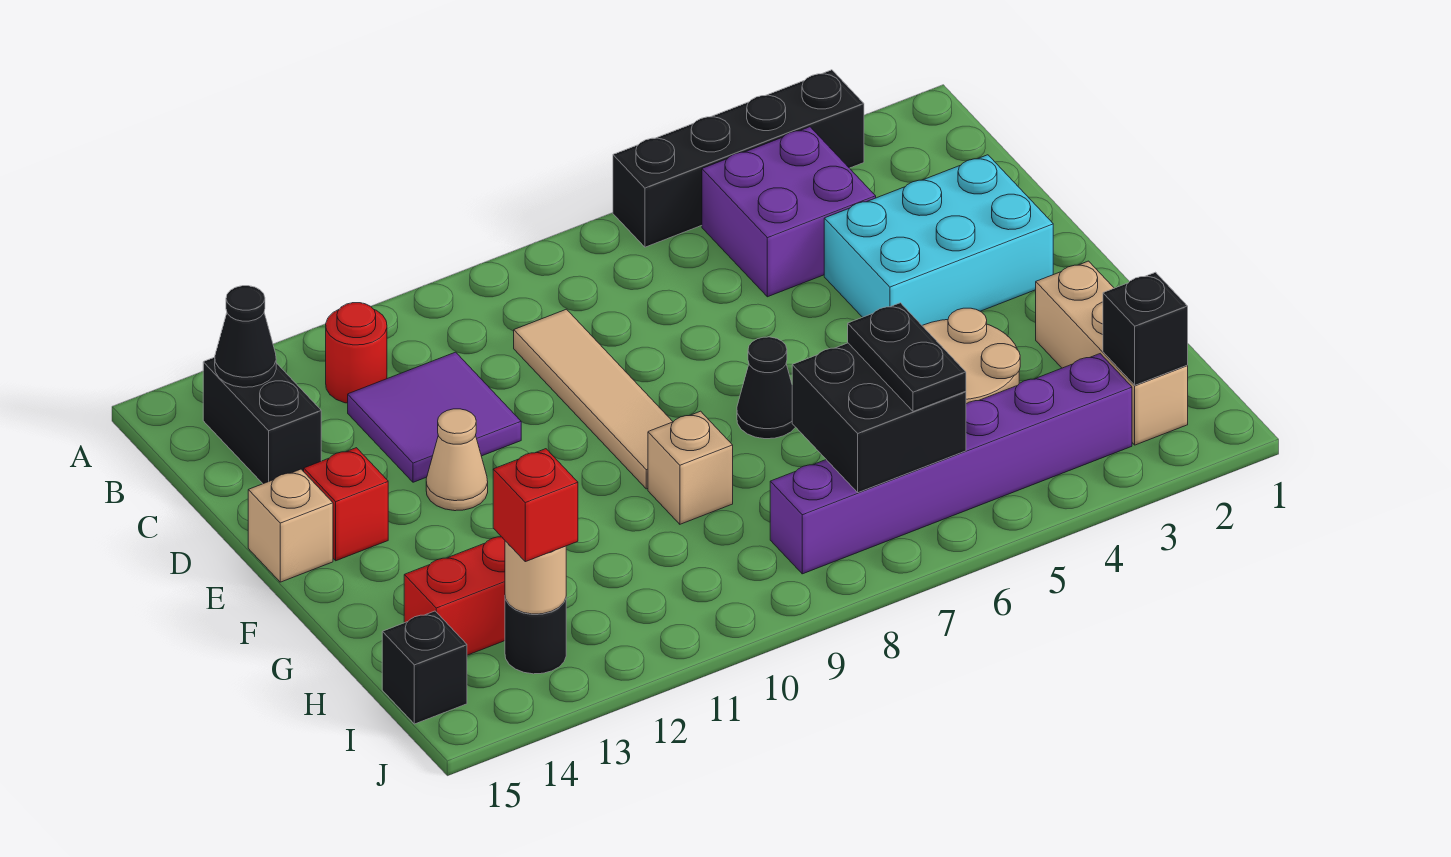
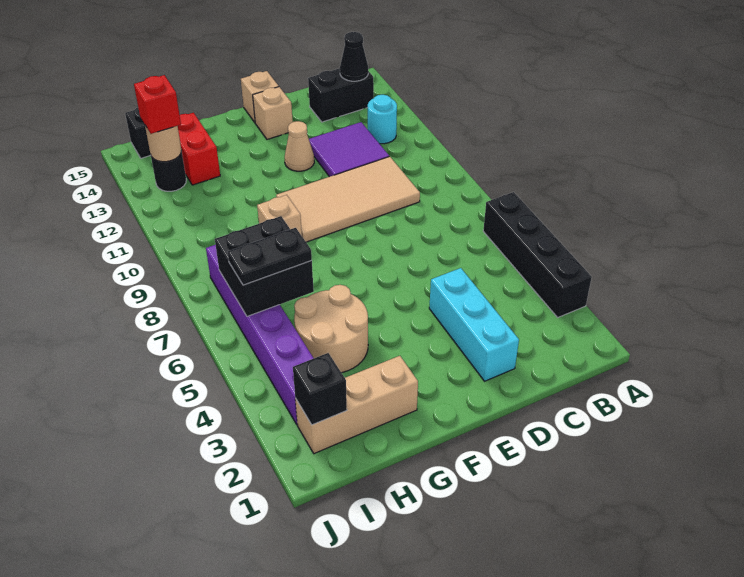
purple brick B4:C5 level 1 -> none
red round brick B12 level 1 -> cyan round brick B12 level 1
tan tile C9:F9 level 1 -> tan tile C9:F10 level 1
cyan brick D2:E4 level 1 -> cyan brick D2:D4 level 1
red brick E14 level 1 -> tan brick E14 level 1
black cone F7 level 1 -> none

